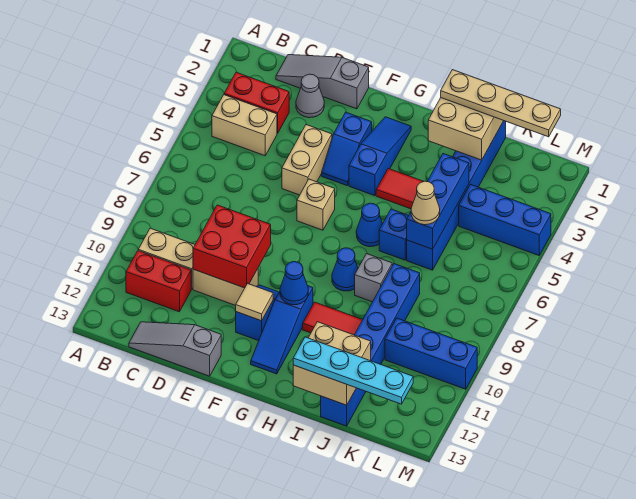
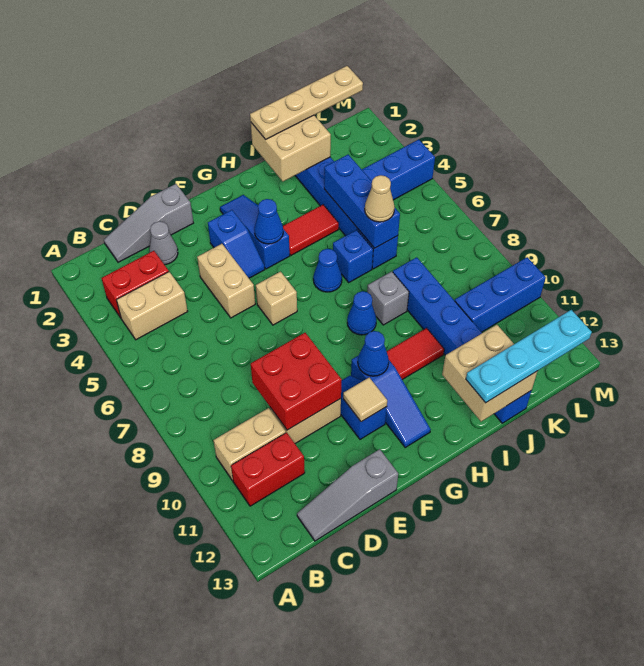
none -> blue cone G4 level 2

